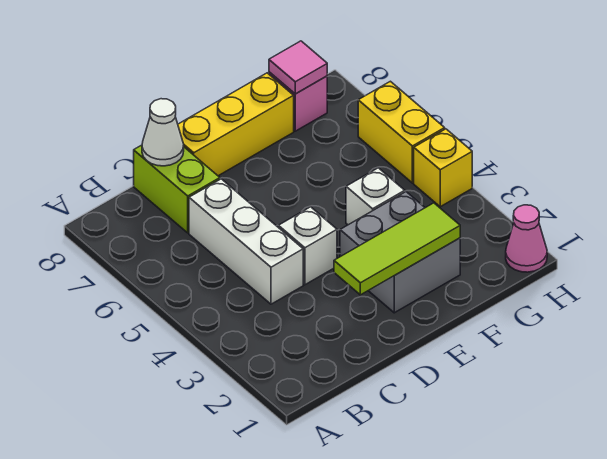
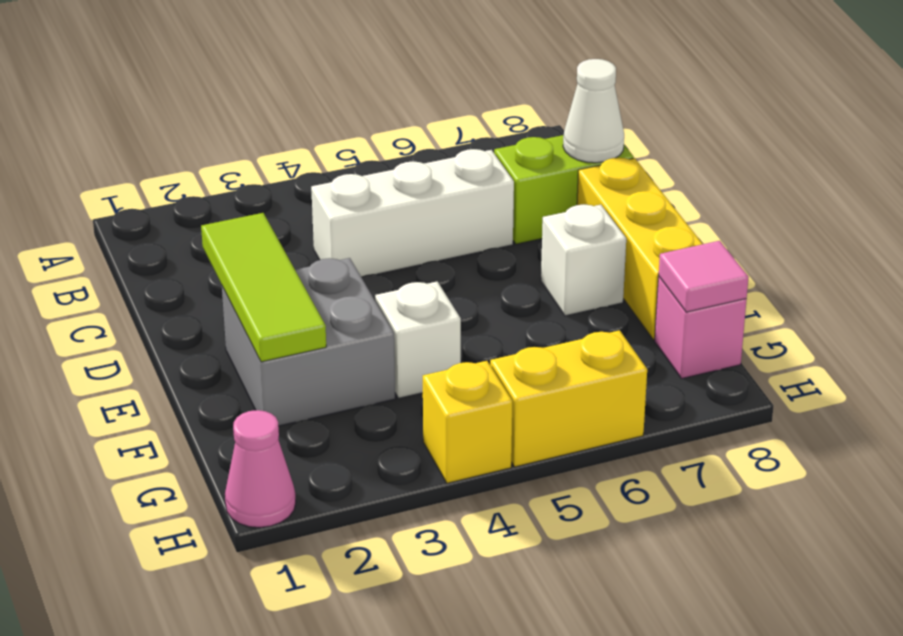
white brick D4 level 1 -> white brick E7 level 1

